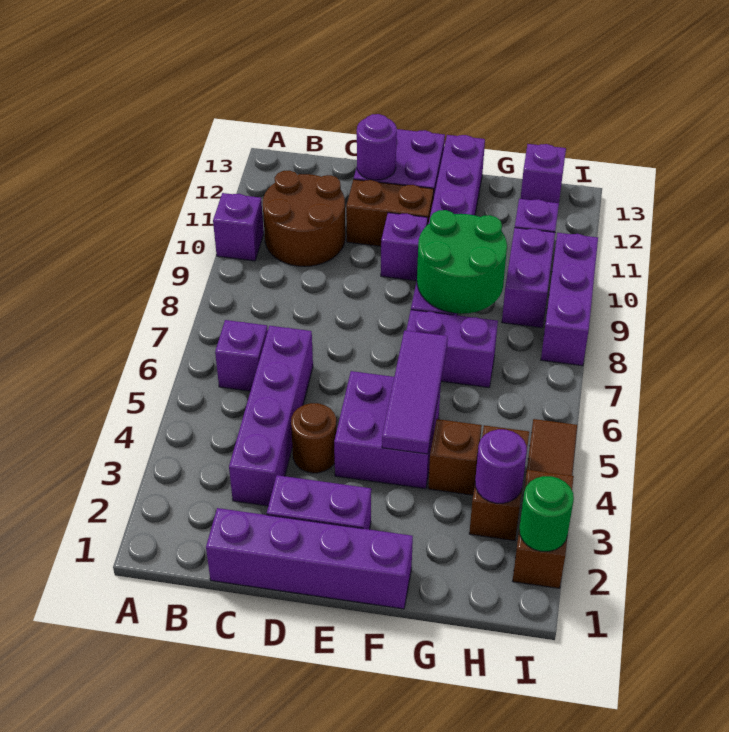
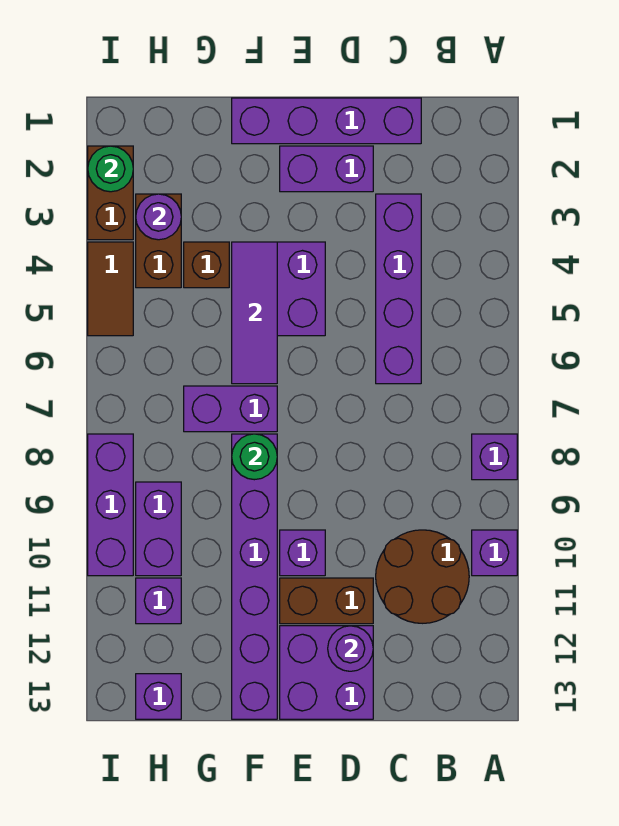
purple brick B6 level 1 -> purple brick A8 level 1
brown round brick D4 level 1 -> none
green round brick F8:G9 level 2 -> green round brick F8 level 2

